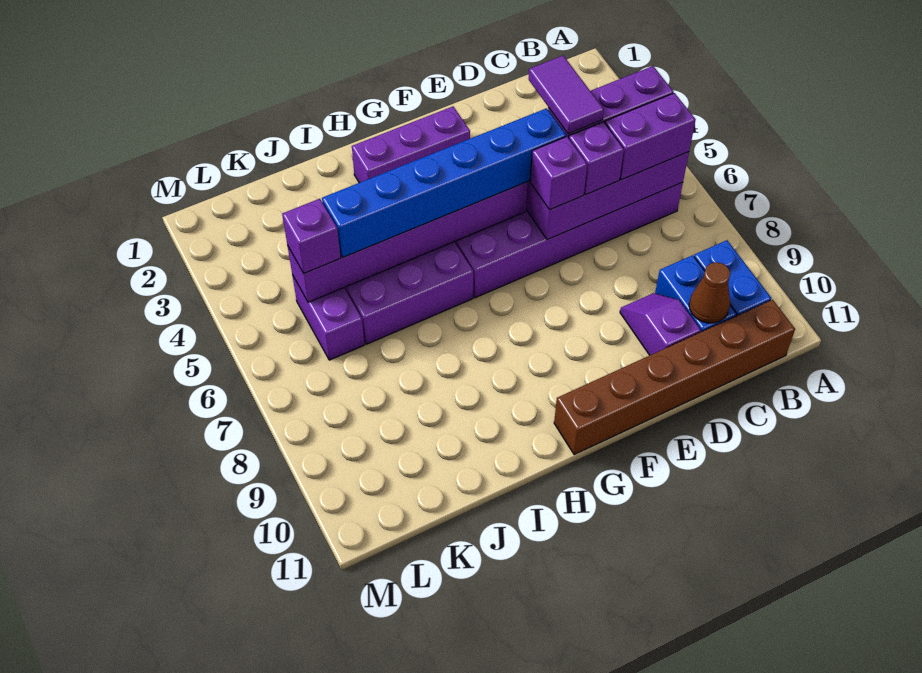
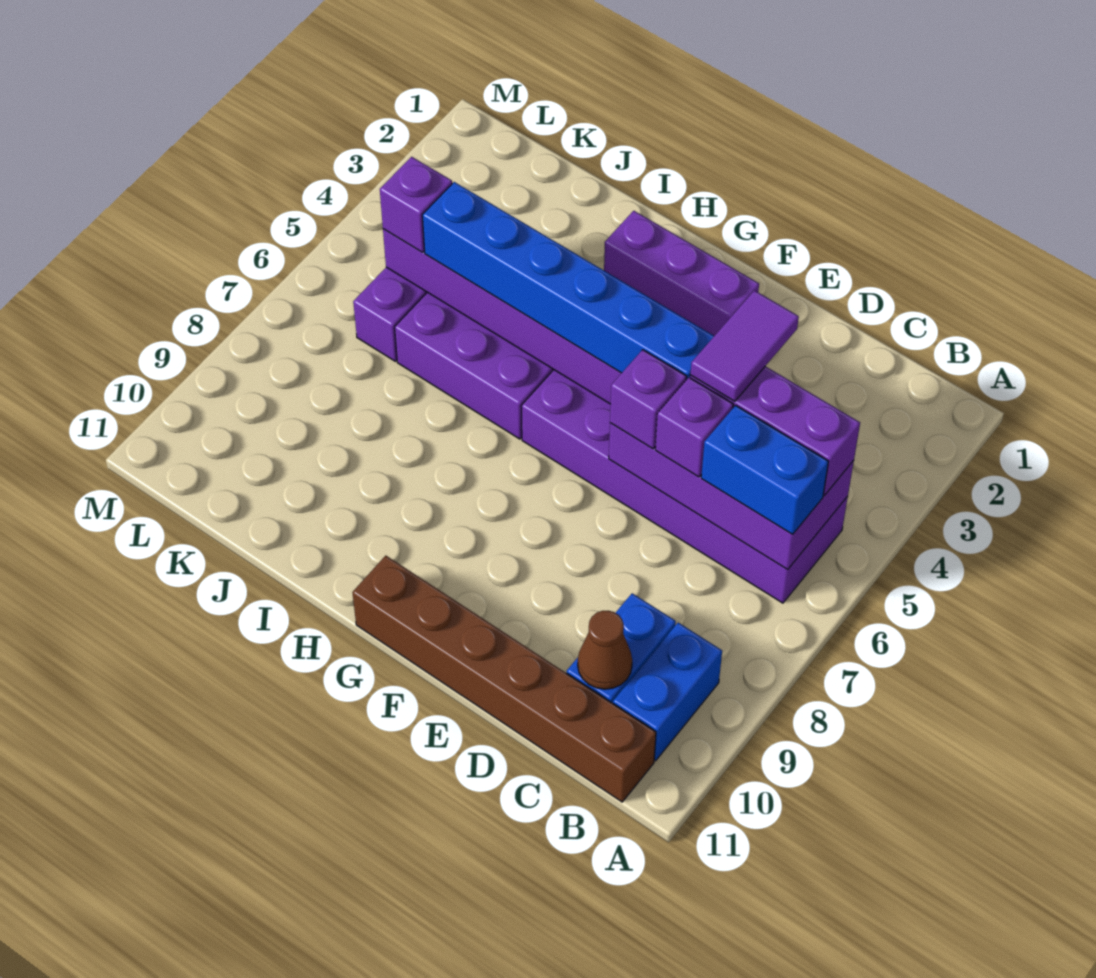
purple brick B6:C6 level 3 -> blue brick B6:C6 level 3
purple slope D9:D10 level 1 top 10 -> none

